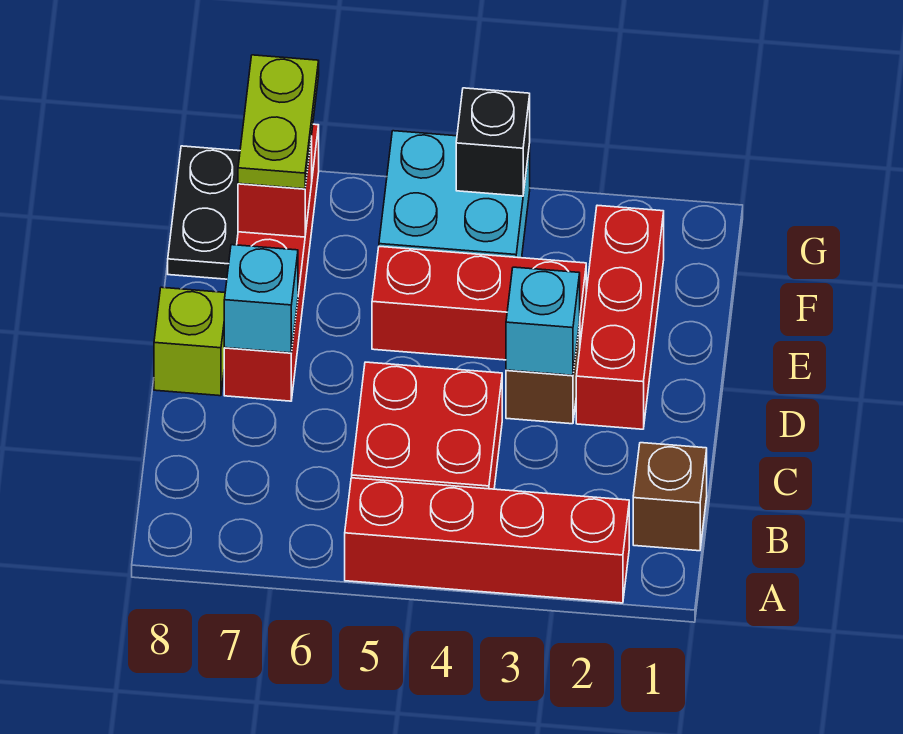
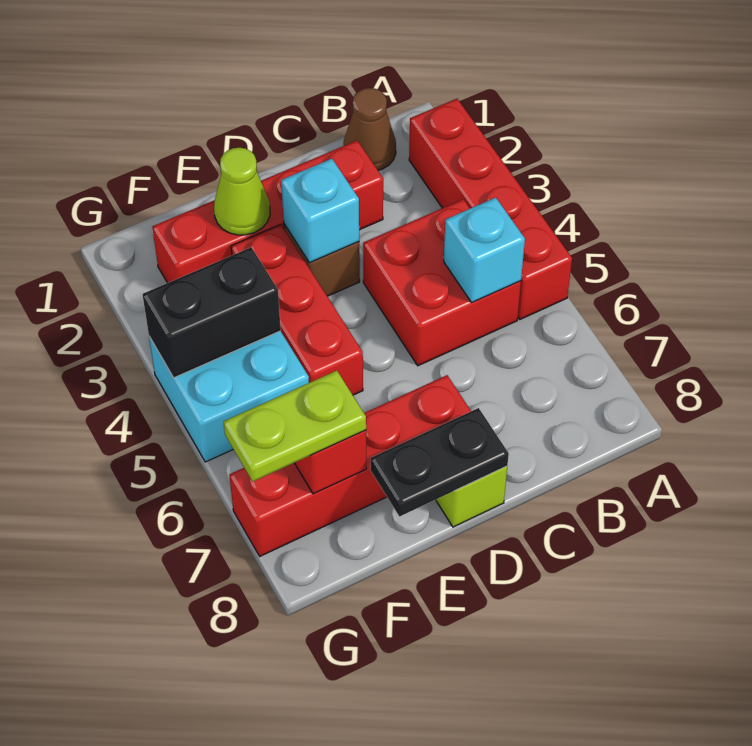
brown brick B1 level 1 -> brown cone B1 level 1
red brick D2:F2 level 1 -> red brick C2:F2 level 1
cyan brick D7 level 2 -> cyan brick B5 level 2
none -> lime cone E2 level 2
black plate F8:G8 level 1 -> black plate D8:E8 level 2
black brick G4 level 2 -> black brick F4:G4 level 2

